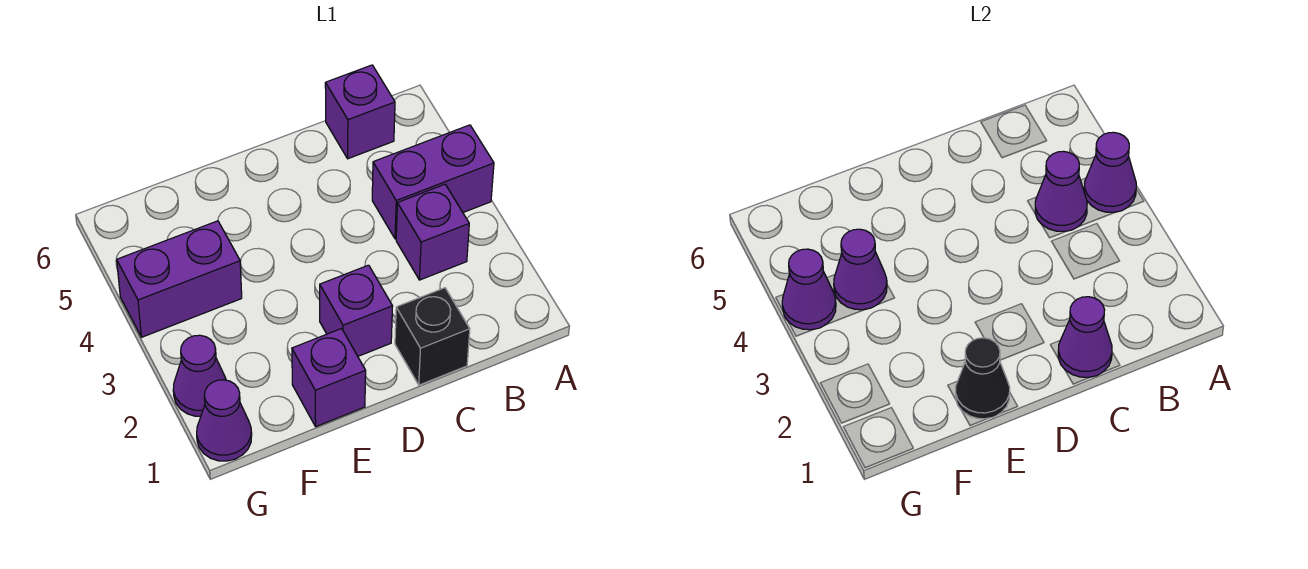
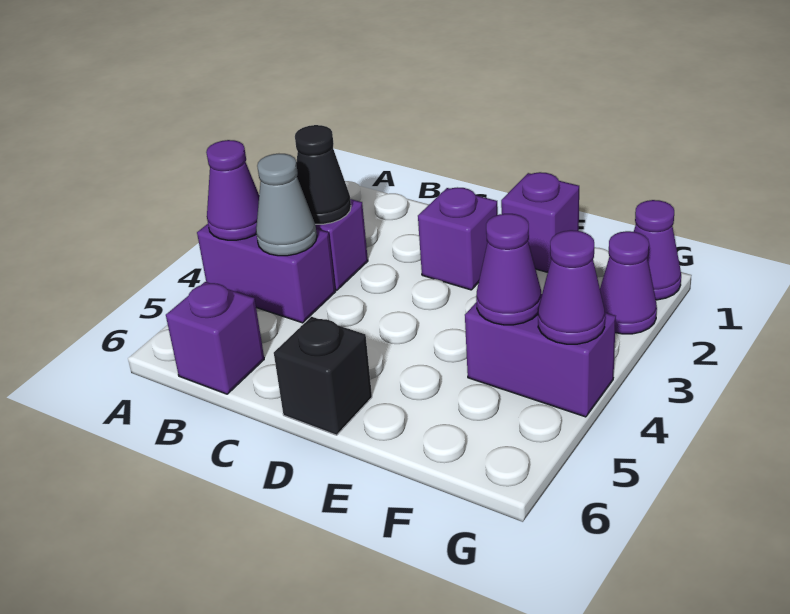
purple cone B4 level 2 -> grey cone B4 level 2
black brick C1 level 1 -> black brick D6 level 1
purple cone C1 level 2 -> none
black cone E1 level 2 -> black cone B3 level 2

